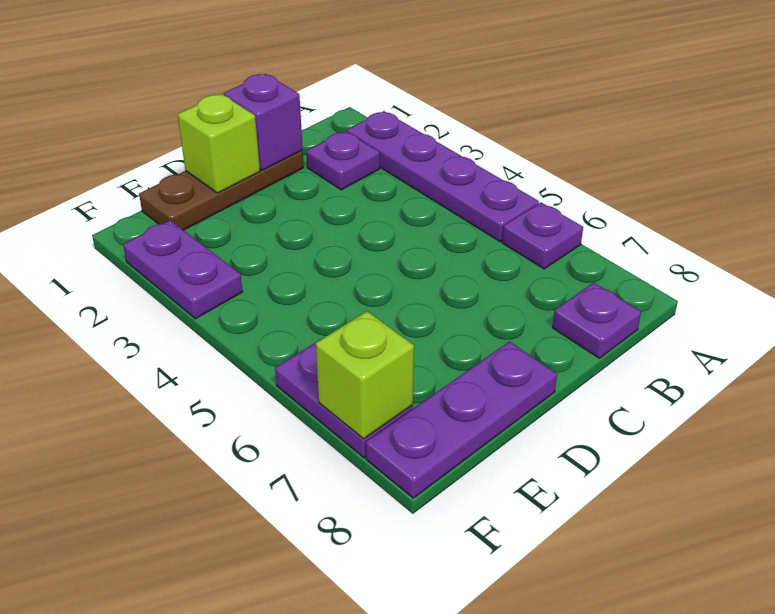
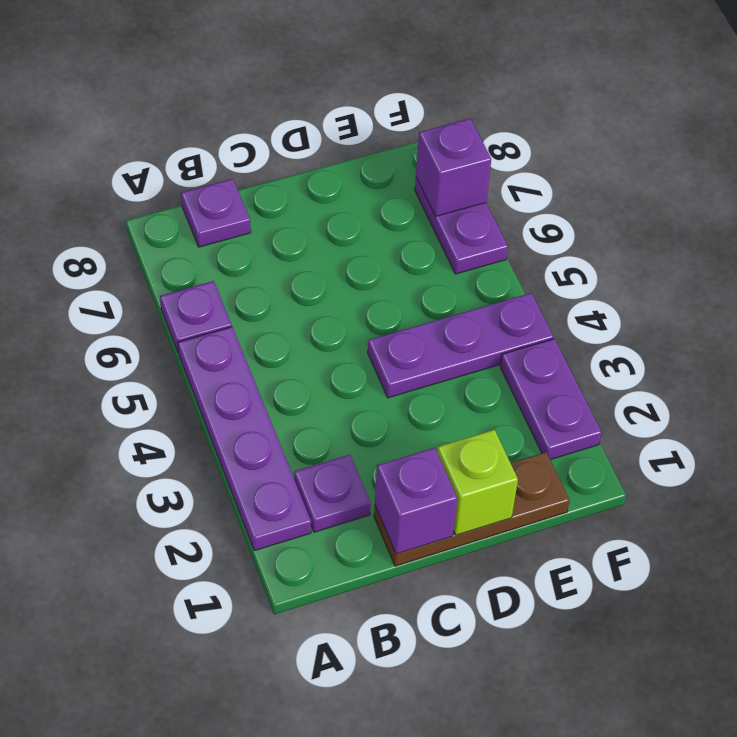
purple plate D8:F8 level 1 -> purple plate D4:F4 level 1
lime brick F7 level 2 -> purple brick F7 level 2

